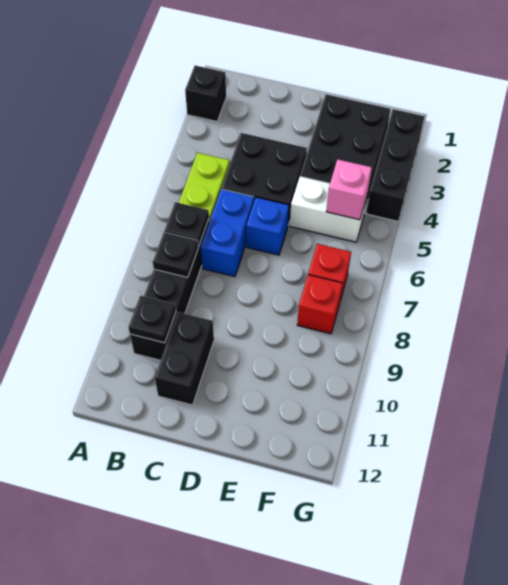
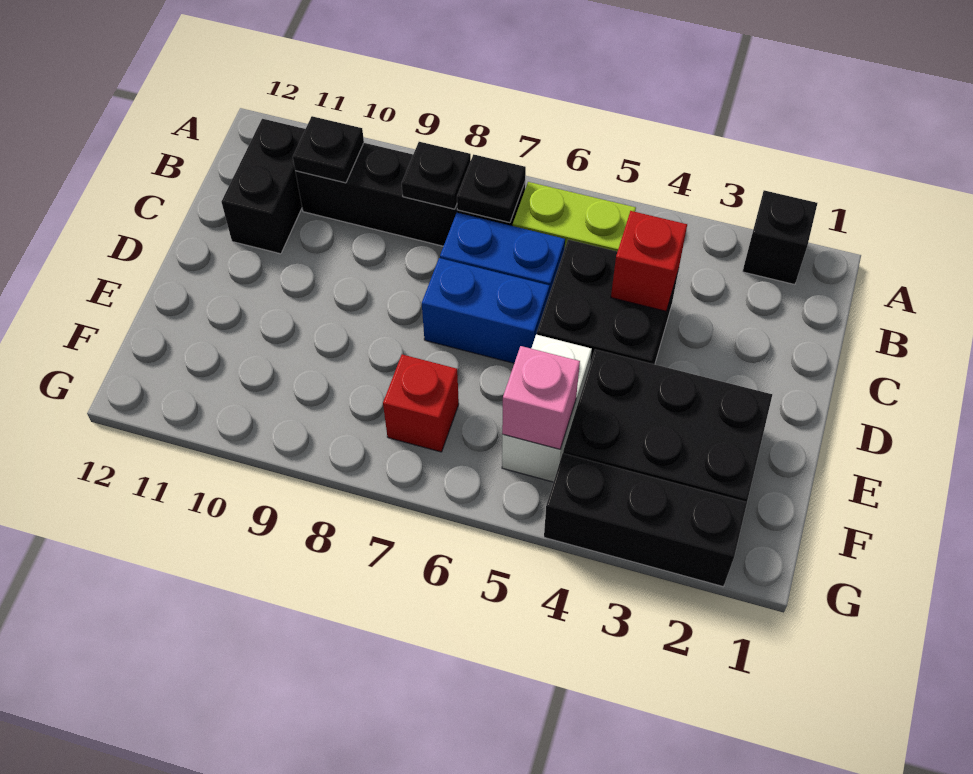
black brick C10:C11 level 1 -> black brick B11:C11 level 1
blue brick D6 level 1 -> blue brick D6:D7 level 1
red brick F8 level 1 -> red brick C4 level 2

